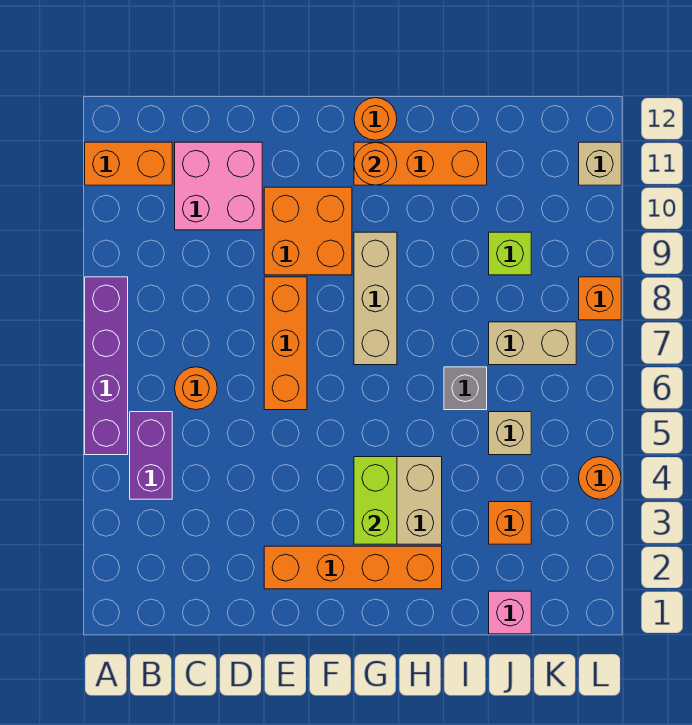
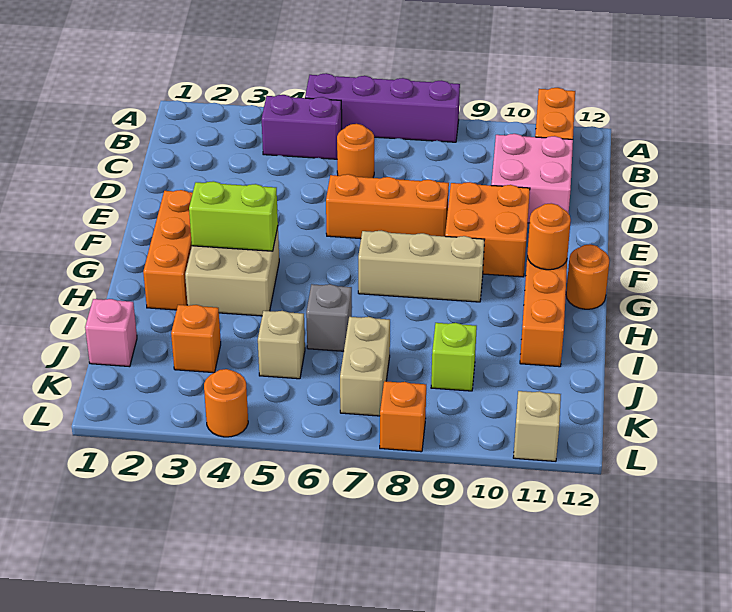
orange brick E2:H2 level 1 -> orange brick F2:H2 level 1

